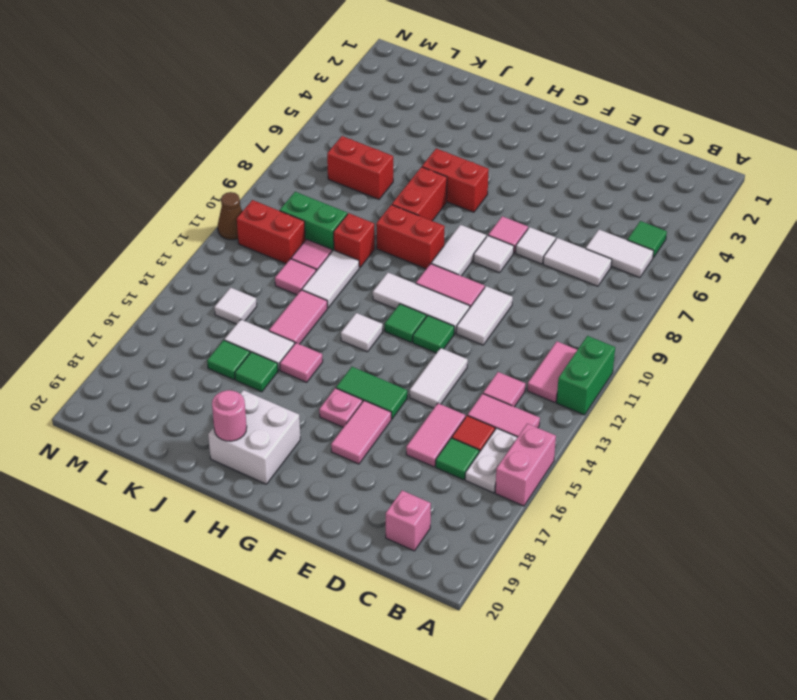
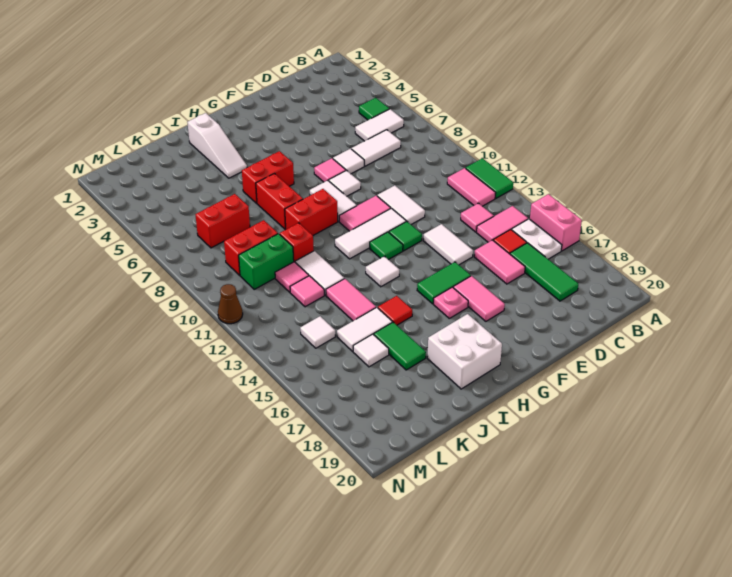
green brick A11:A12 level 1 -> green tile A11:A12 level 1
green tile C16 level 1 -> green tile C16:C18 level 1
pink brick C19 level 1 -> none
none -> white slope I2:I4 level 1 top 2
pink tile I15 level 1 -> red tile I15 level 1
pink round brick I19 level 2 -> none
green tile J16 level 1 -> green tile J16:J17 level 1
green tile K16 level 1 -> white tile K16 level 1
red brick L11:M11 level 1 -> red brick K9:L9 level 1

